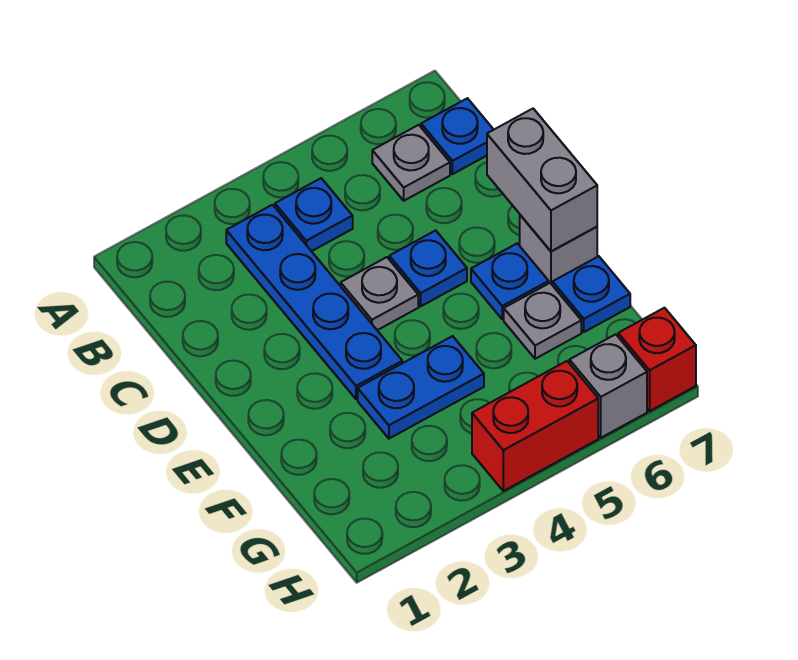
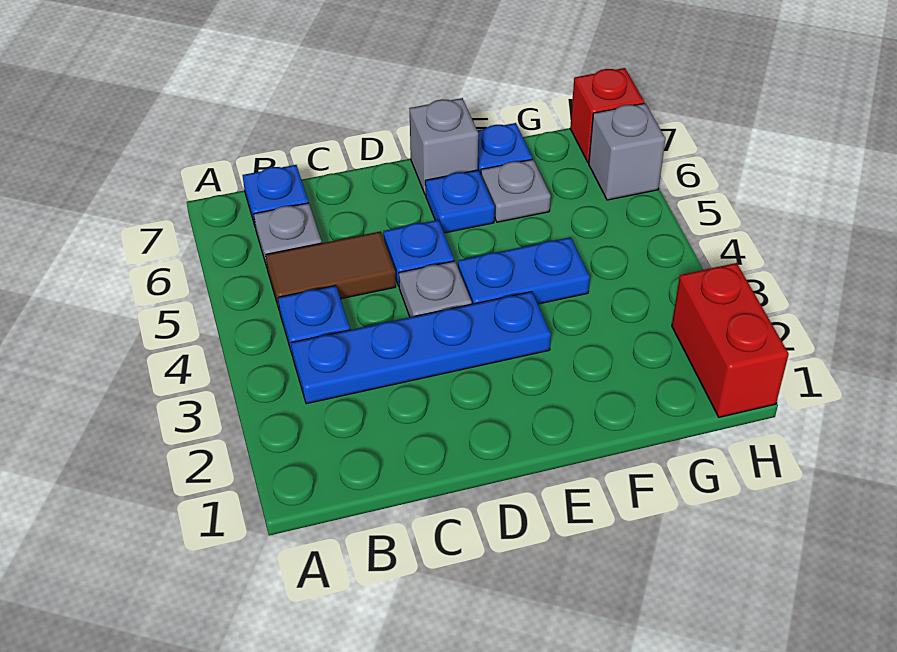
none -> brown tile B5:C5 level 1
grey brick D7:E7 level 2 -> none
blue plate F3:F4 level 1 -> blue plate E4:F4 level 1
red brick H4:H5 level 1 -> red brick H1:H2 level 1

